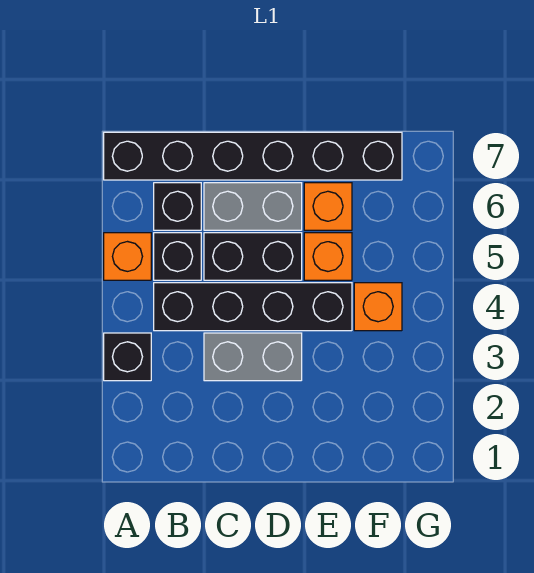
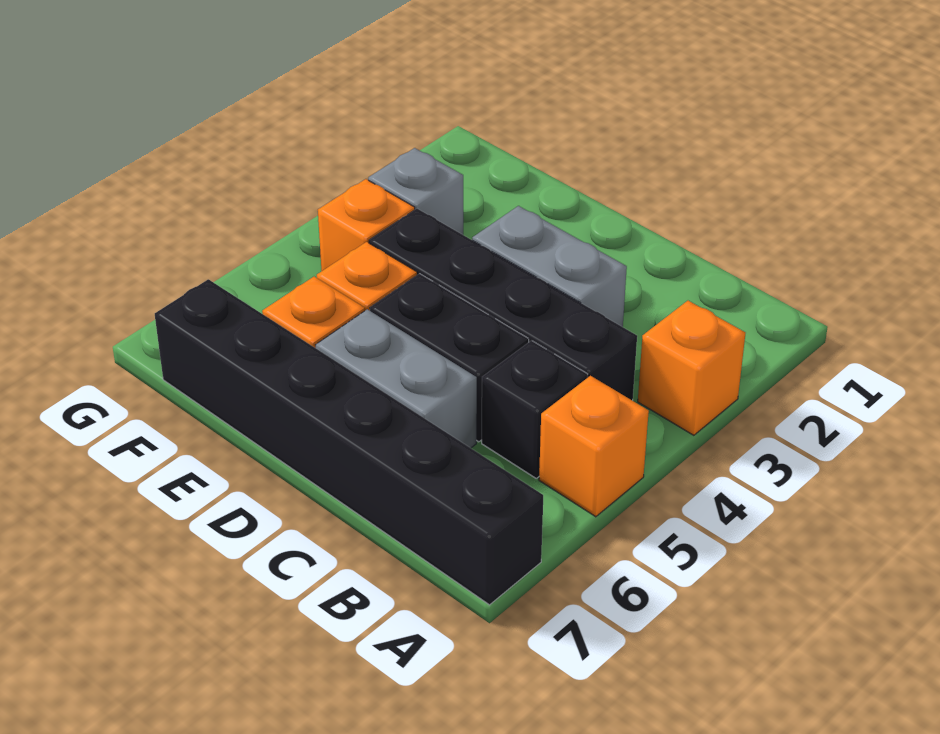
black brick A3 level 1 -> orange brick A3 level 1
black brick B6 level 1 -> none
none -> grey brick F3 level 1

